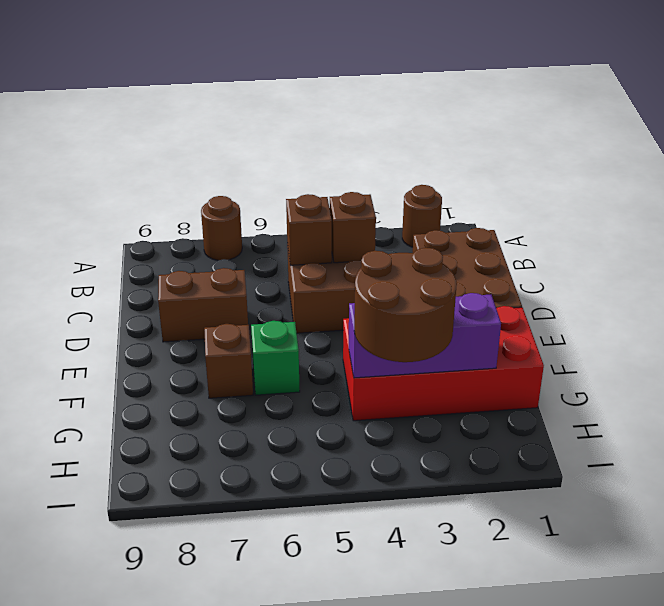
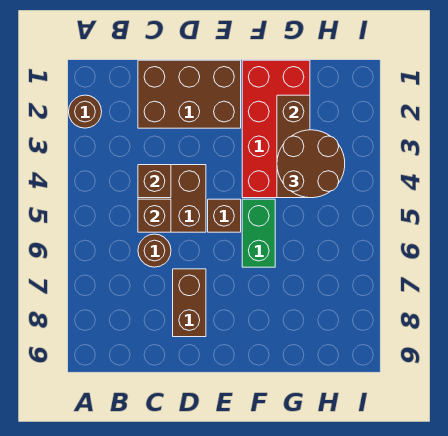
brown round brick A7 level 1 -> brown round brick C6 level 1
green brick F6 level 1 -> green brick F5:F6 level 1
brown brick F7 level 1 -> brown brick E5 level 1
purple brick G2:G4 level 2 -> brown brick G2:G4 level 2

